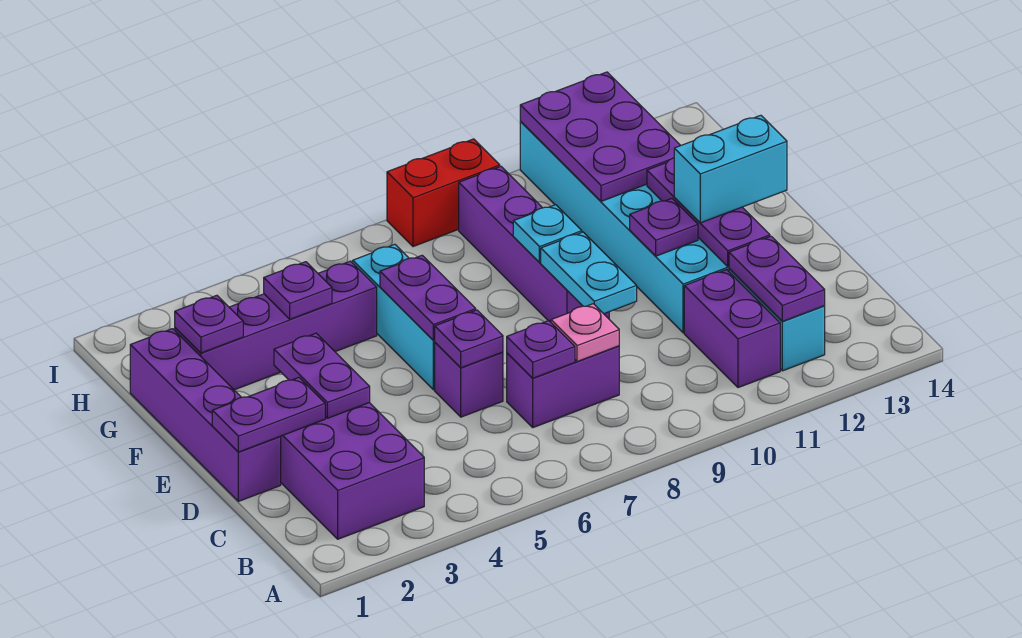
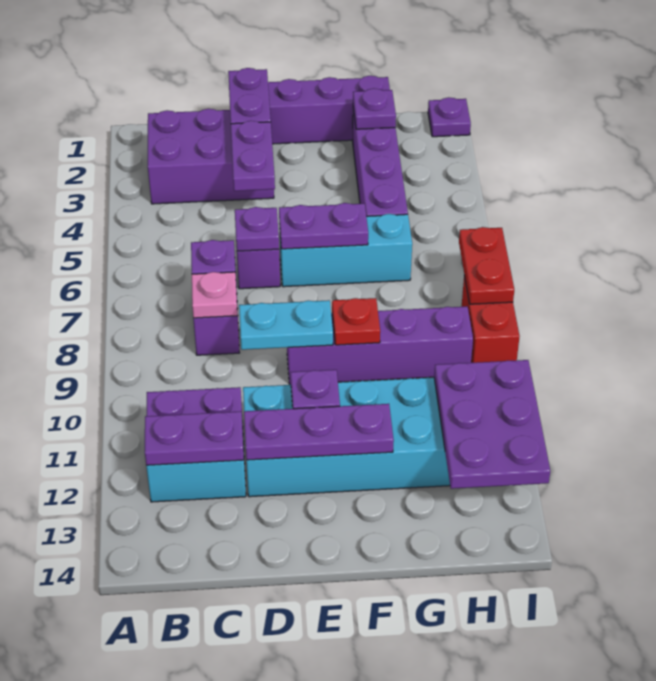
purple plate D3:E3 level 2 -> purple plate D3:D4 level 2
cyan brick E12:E13 level 3 -> none
cyan plate F9 level 2 -> red plate F9 level 2
purple plate G4 level 2 -> purple plate I1 level 1
purple plate G11:I12 level 2 -> purple plate H11:I13 level 2
none -> red plate I7:I8 level 2

